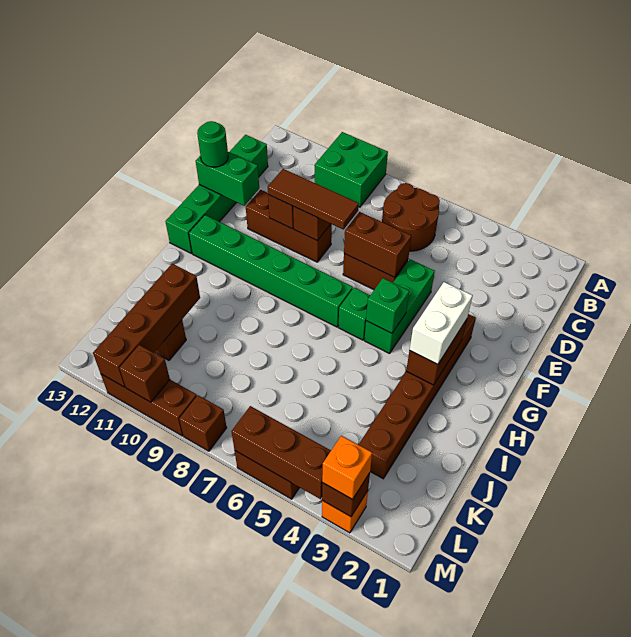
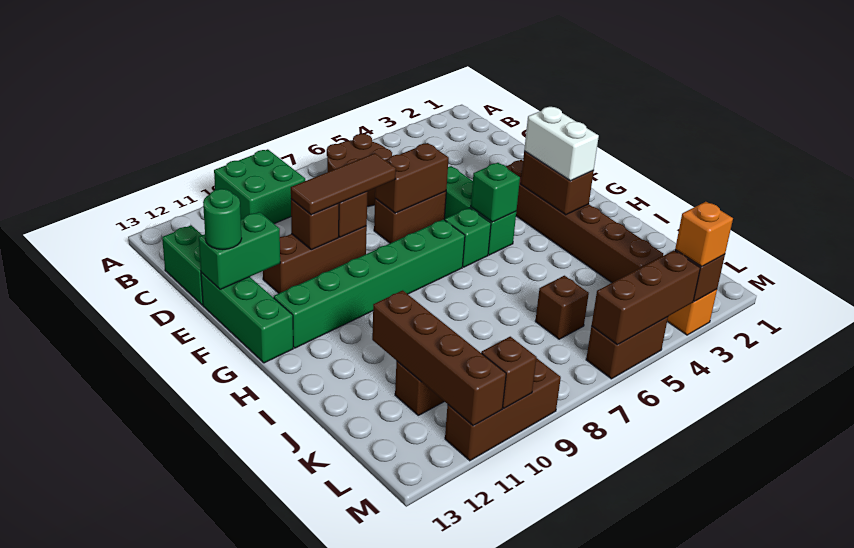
brown brick M8 level 1 -> brown brick K6 level 1

